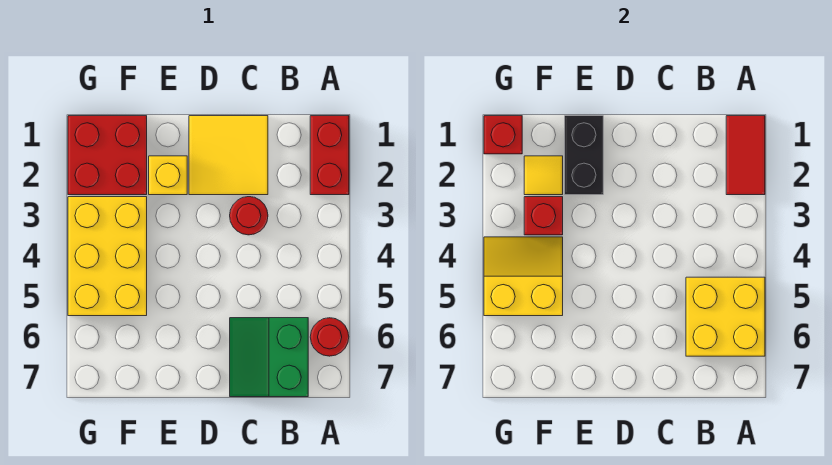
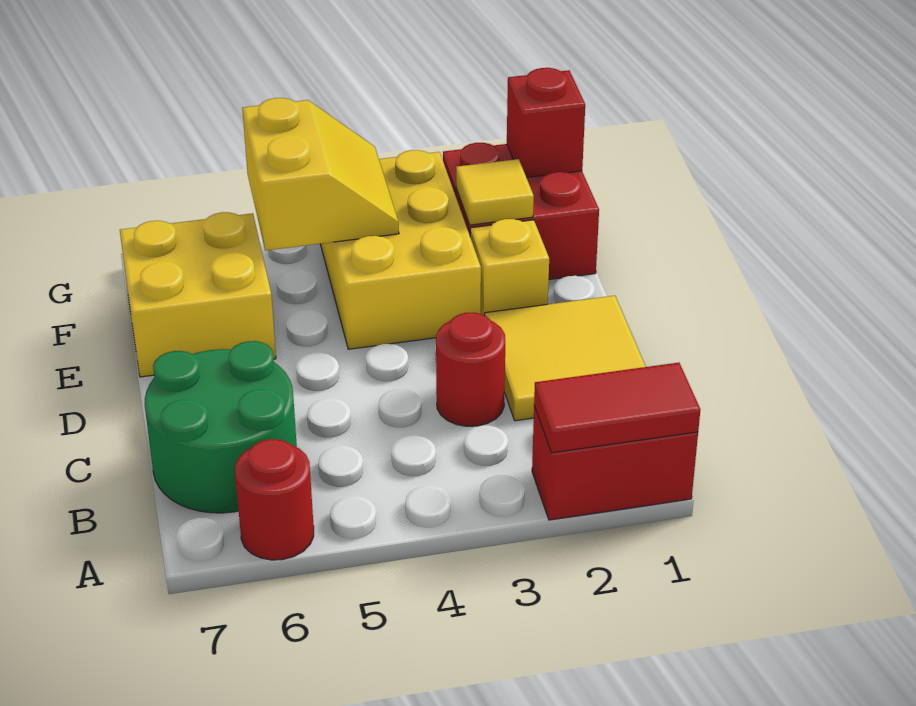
yellow brick A5:B6 level 2 -> yellow brick E6:F7 level 1
green slope B6:C7 level 1 top B -> green round brick B6:C7 level 1
black brick E1:E2 level 2 -> none
yellow brick F3:G5 level 1 -> yellow brick E3:G4 level 1
red brick F3 level 2 -> none

